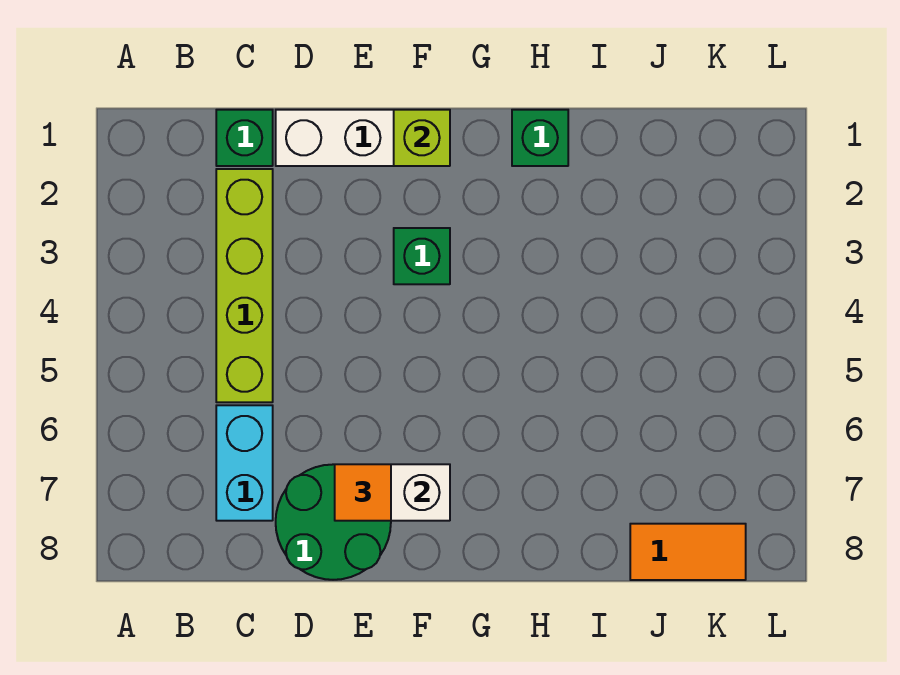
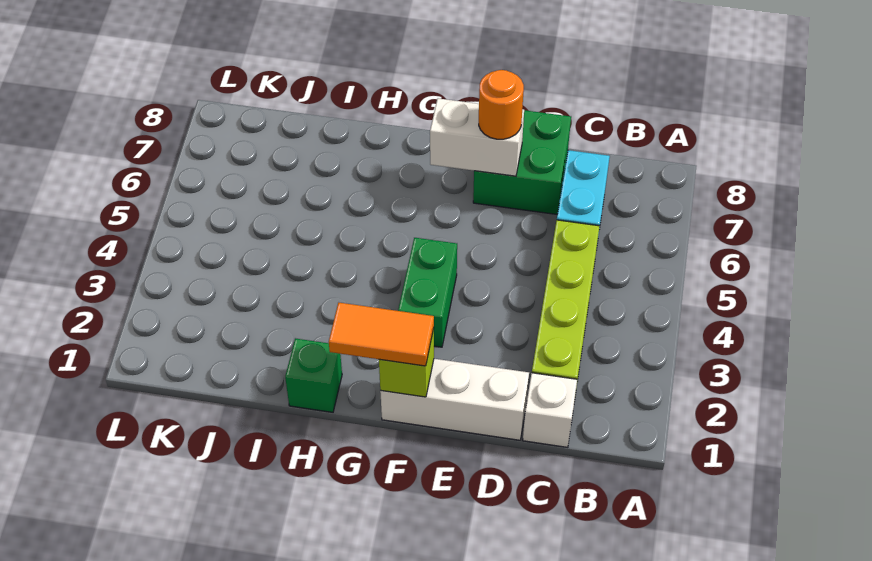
green brick C1 level 1 -> white brick C1 level 1
green round brick D7:E8 level 1 -> green brick D7:E8 level 1
orange tile E7 level 3 -> orange round brick E7 level 3
green brick F3 level 1 -> green brick F3:F4 level 1
orange tile J8:K8 level 1 -> orange tile F1:G1 level 3

